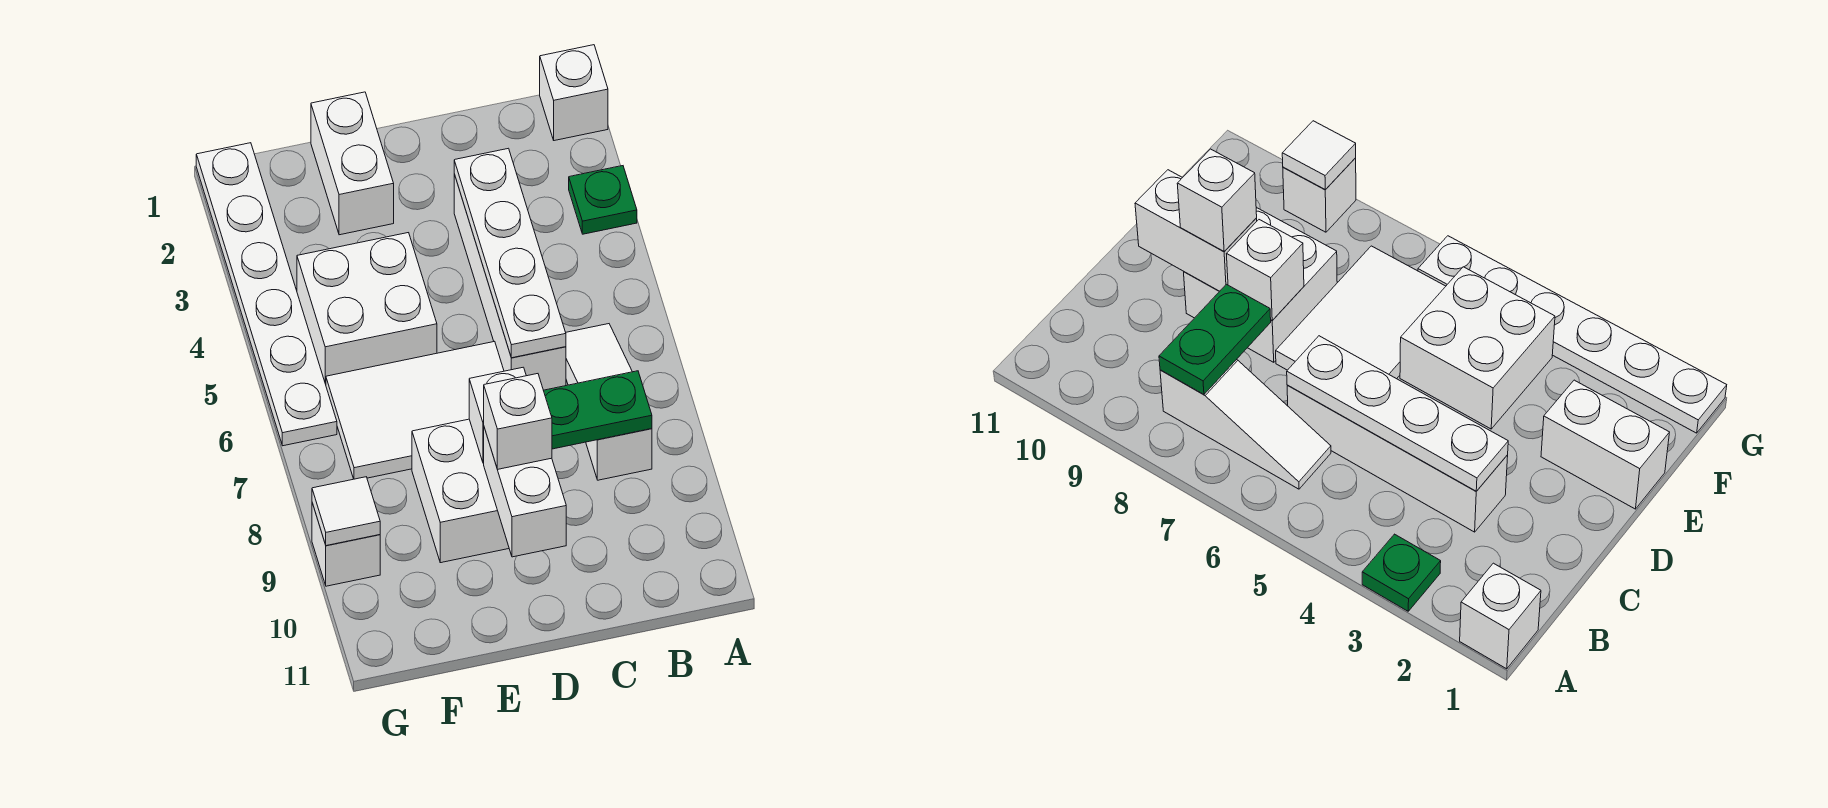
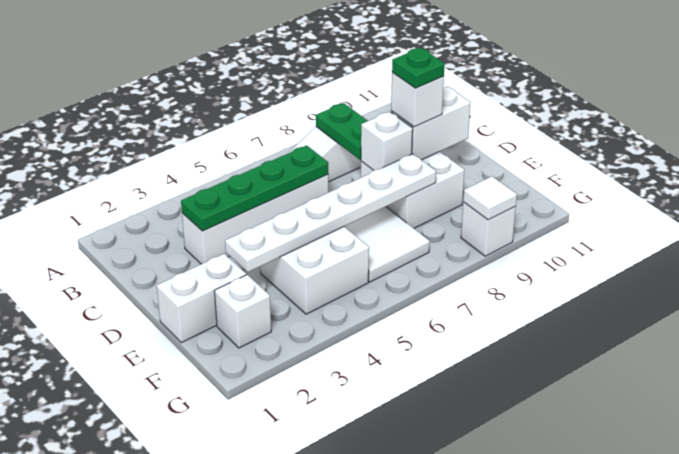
white brick A1 level 1 -> white brick F2 level 1
green plate A3 level 1 -> green plate D9 level 4
white plate C3:C6 level 2 -> green plate C3:C6 level 2
white plate G1:G6 level 1 -> white plate E3:E8 level 2

